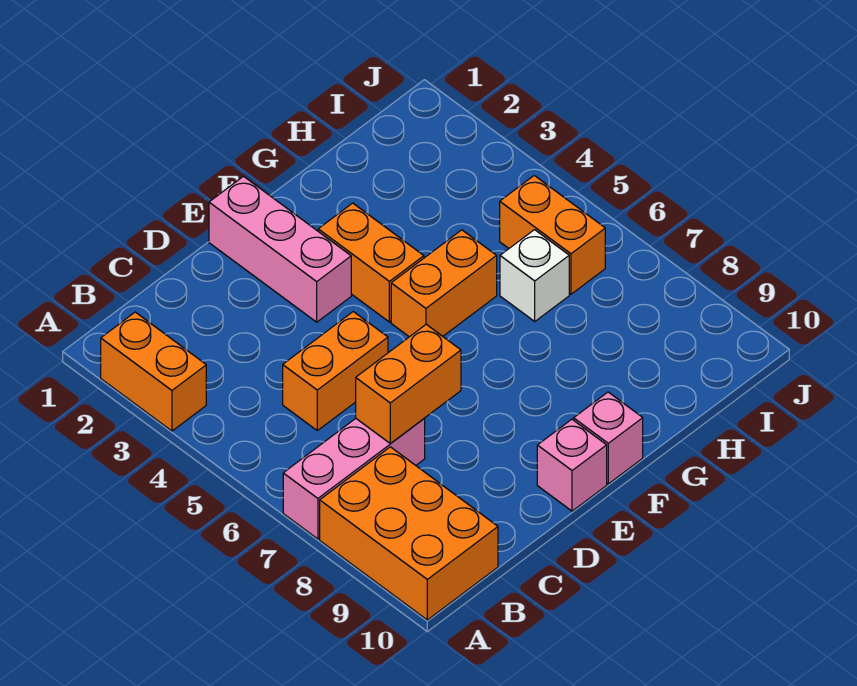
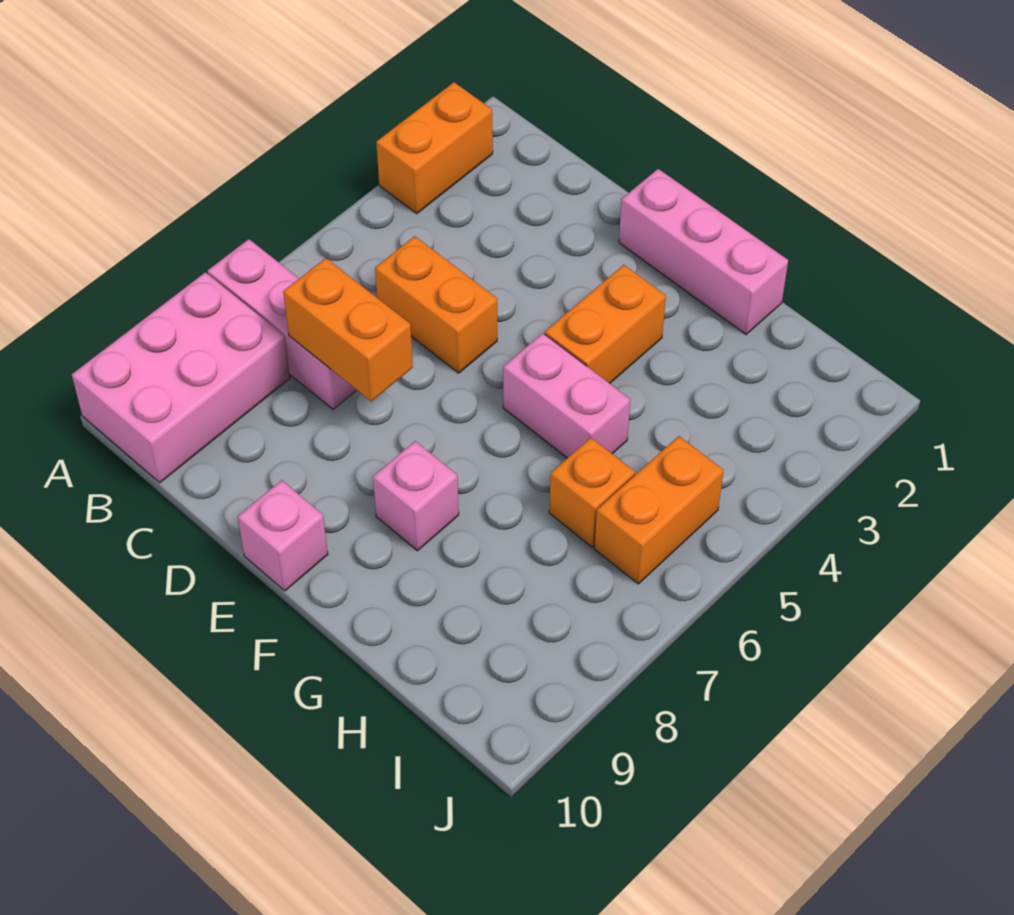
orange brick A8:B10 level 1 -> pink brick A8:B10 level 1
pink brick E1:E3 level 1 -> pink brick E1:G1 level 1
orange brick F5:G5 level 1 -> pink brick F5:G5 level 1
pink brick F10 level 1 -> pink brick F8 level 1
white brick H6 level 1 -> orange brick H6 level 1

